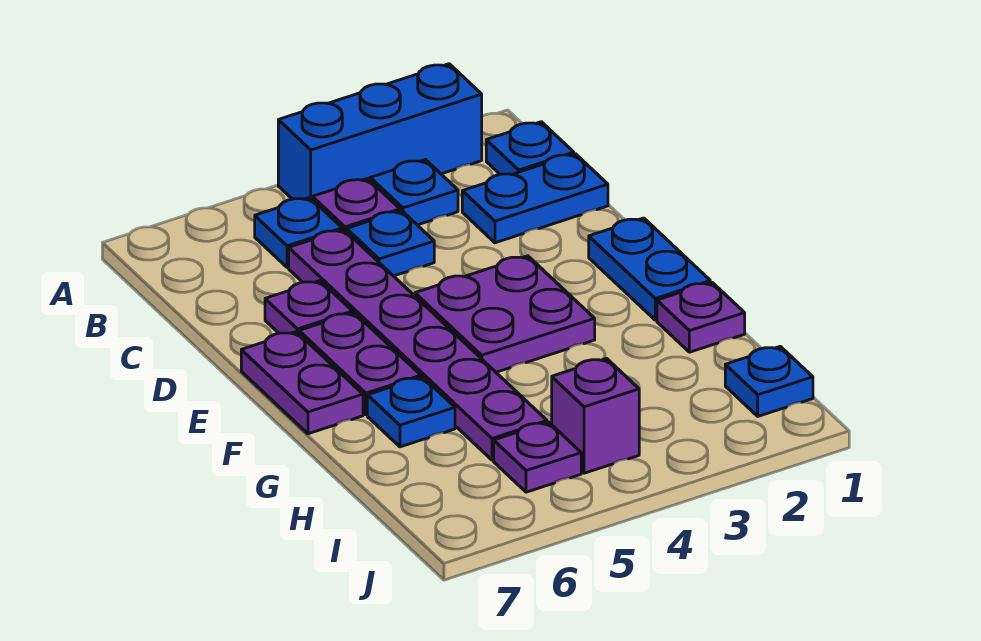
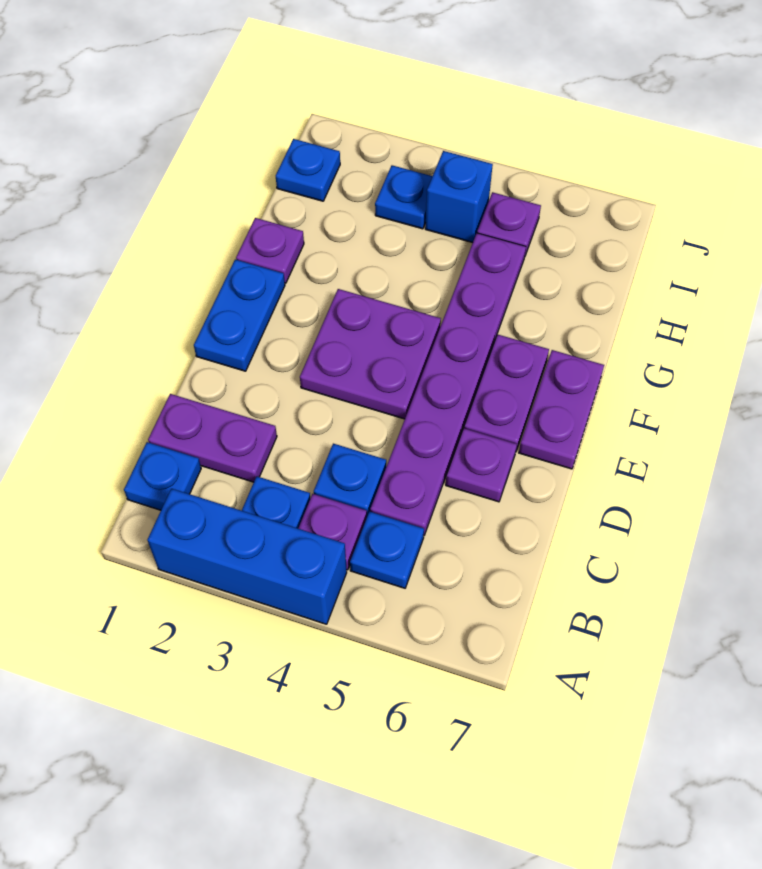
blue plate C1:C2 level 1 -> purple plate C1:C2 level 1
blue plate G6 level 1 -> blue plate I3 level 1
purple brick I4 level 1 -> blue brick I4 level 1

